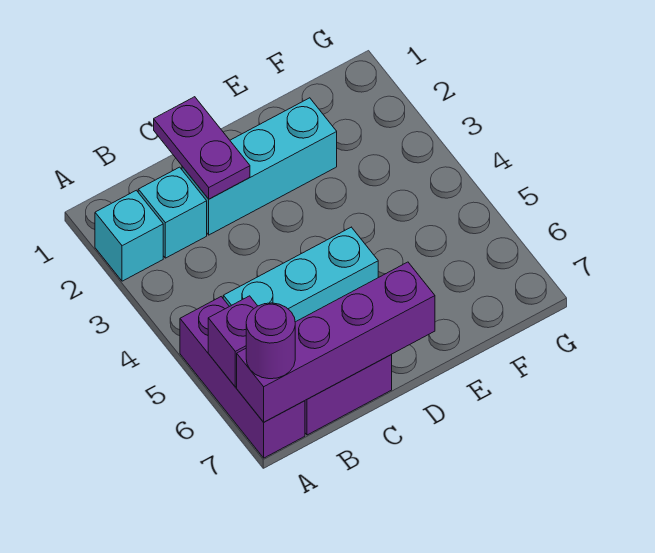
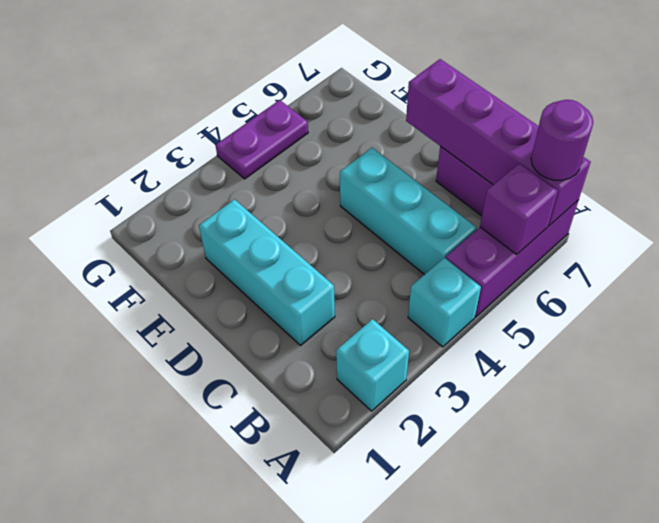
cyan brick B2 level 1 -> cyan brick A4 level 1
purple plate C1:C2 level 2 -> purple plate G4:G5 level 1

